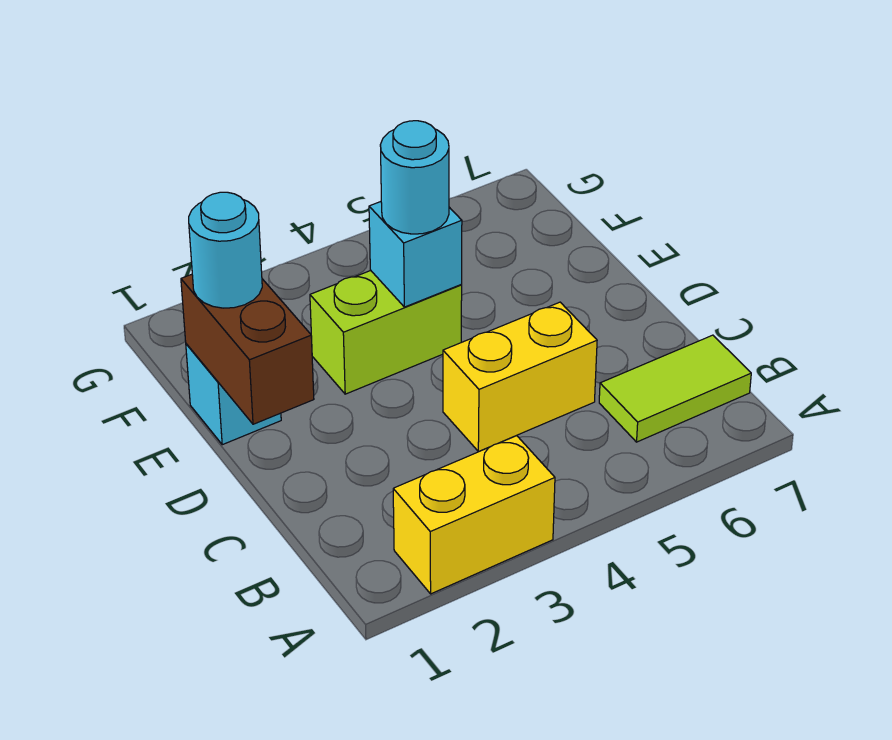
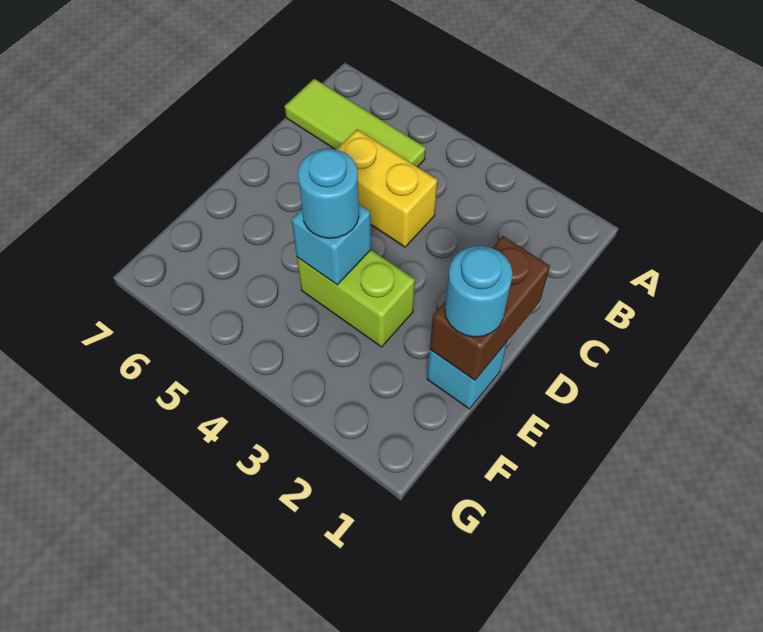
yellow brick A2:A3 level 1 -> none
lime tile B6:B7 level 1 -> lime tile B5:B7 level 1

